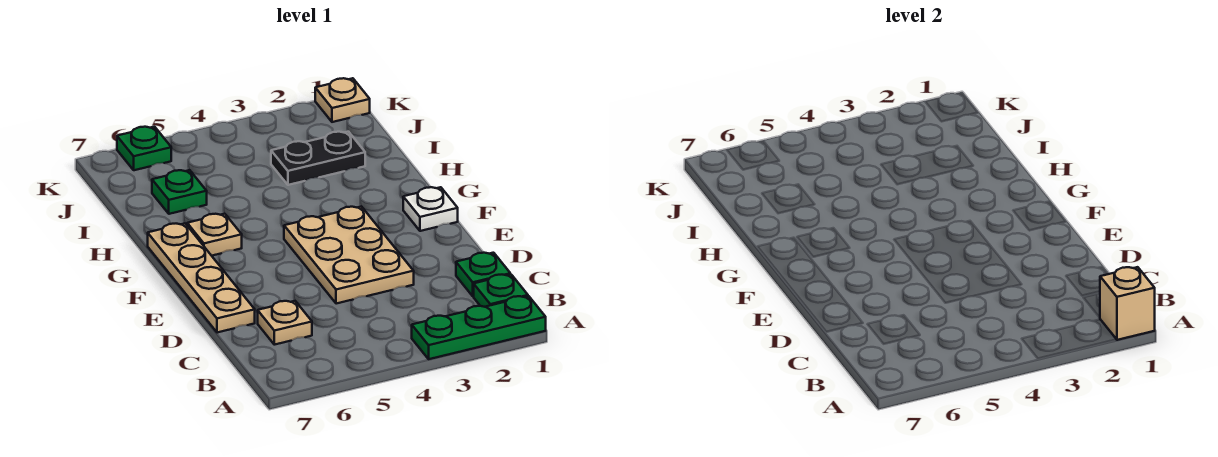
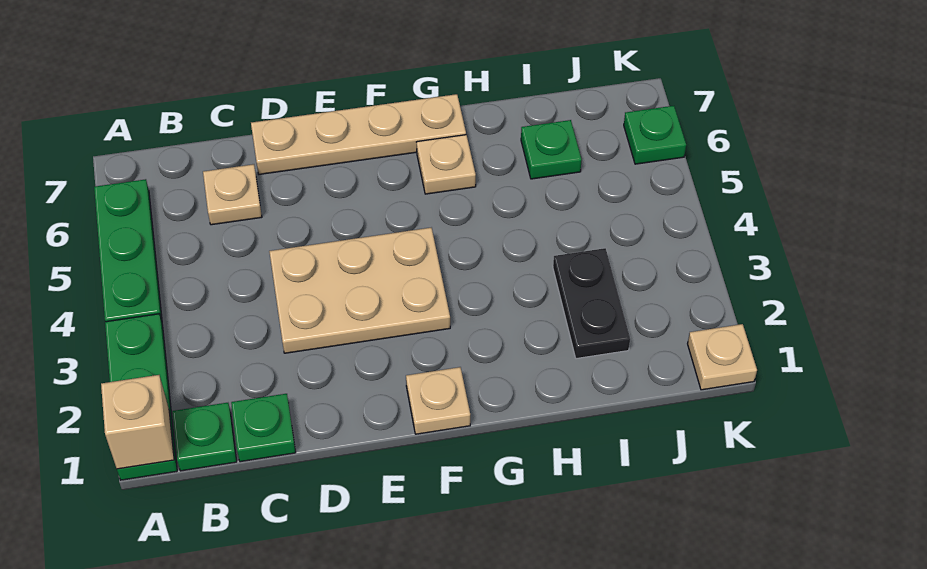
none -> green plate A4:A6 level 1
white plate F1 level 1 -> tan plate F1 level 1

